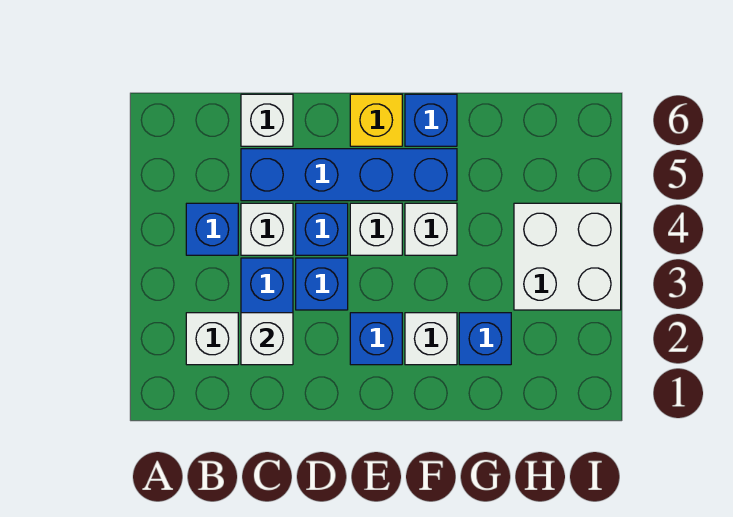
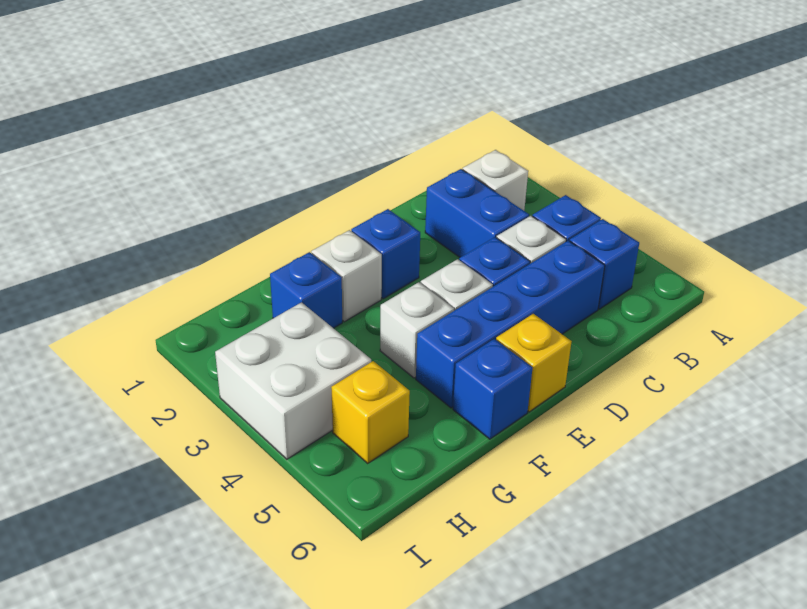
white brick C2 level 2 -> none
white brick C6 level 1 -> none
blue brick D3 level 1 -> blue brick B5 level 1
none -> yellow brick H5 level 1

